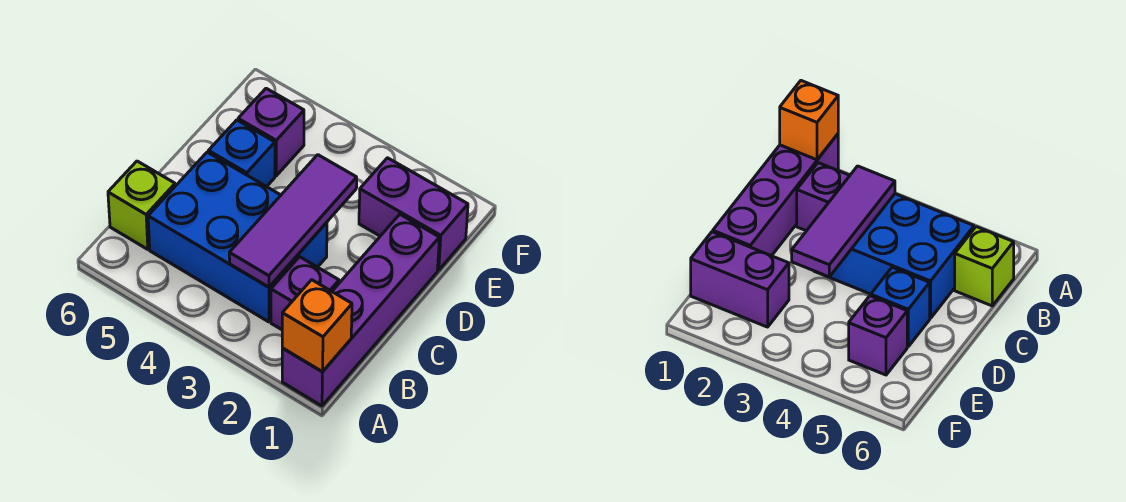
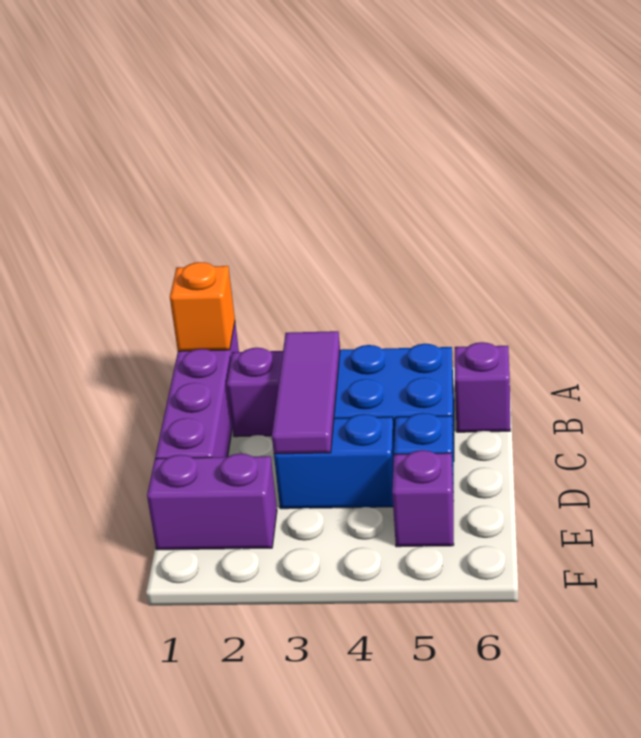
lime brick B6 level 1 -> purple brick B6 level 1
none -> blue brick D3:D4 level 1

